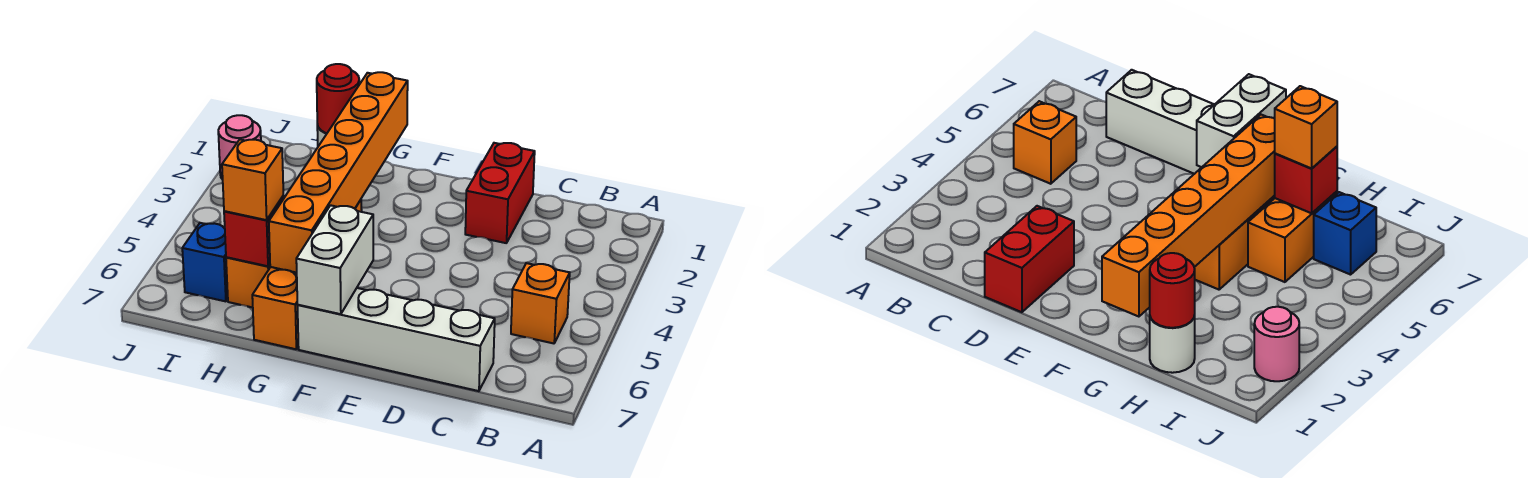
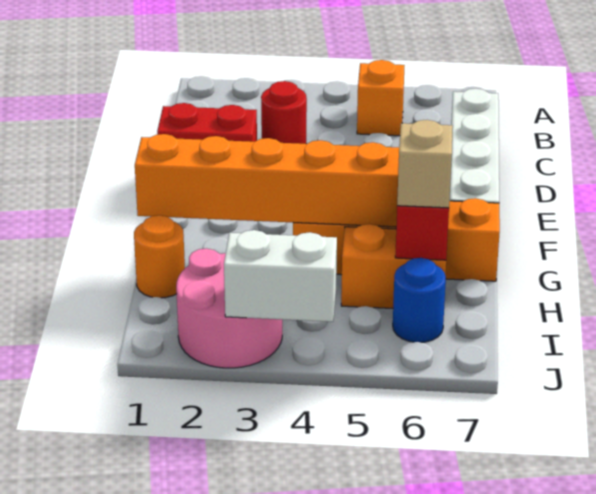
white brick F6:F7 level 2 -> white brick J3:J4 level 2
white round brick H1 level 1 -> orange round brick H1 level 1
red round brick H1 level 2 -> red round brick C3 level 1
orange brick H6 level 3 -> tan brick H6 level 3
blue brick I6 level 1 -> blue round brick I6 level 1
pink round brick J2 level 1 -> pink round brick I2:J3 level 1

